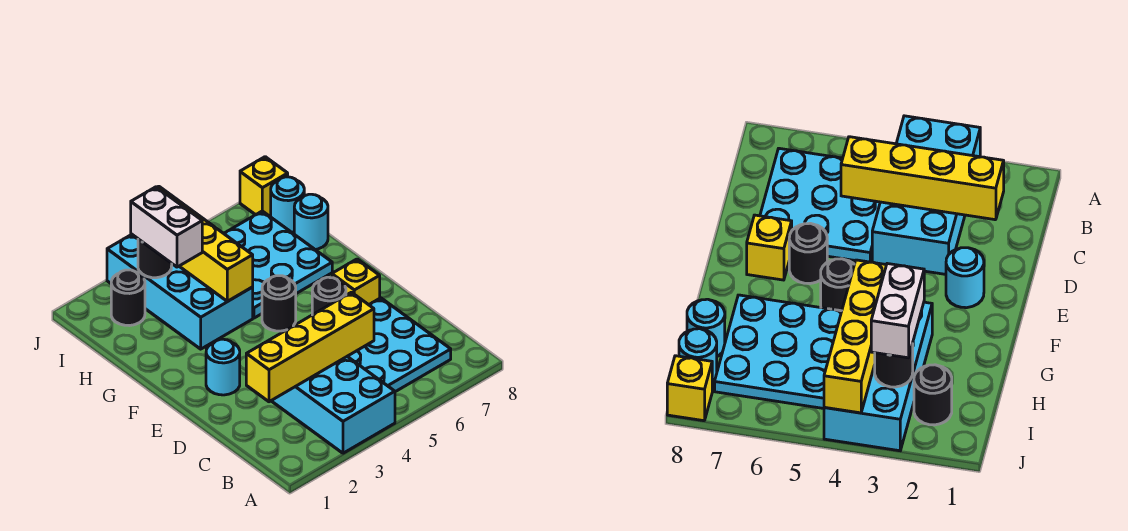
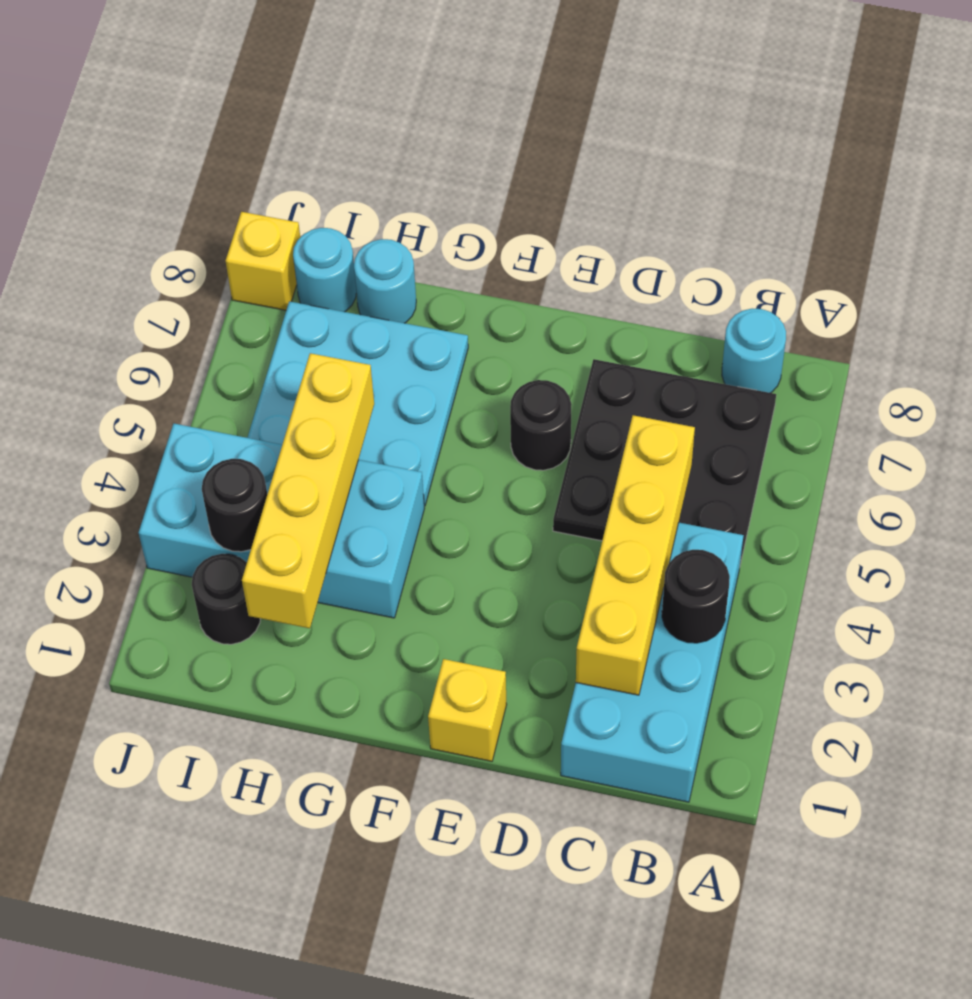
cyan brick A3:D4 level 1 -> cyan brick B1:C4 level 1
cyan plate B5:D7 level 1 -> black plate B5:D7 level 1
cyan round brick E2 level 1 -> cyan round brick B8 level 1
yellow brick E7 level 1 -> yellow brick E1 level 1
black round brick F5 level 1 -> black round brick B3 level 2
yellow brick G4:J4 level 2 -> yellow brick H2:H5 level 2
white brick H3:I3 level 3 -> none

